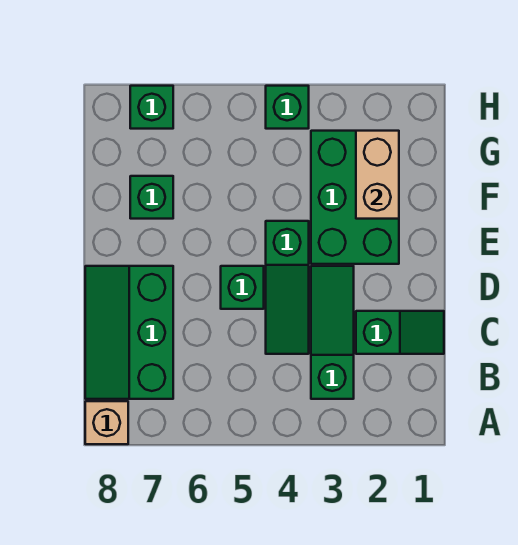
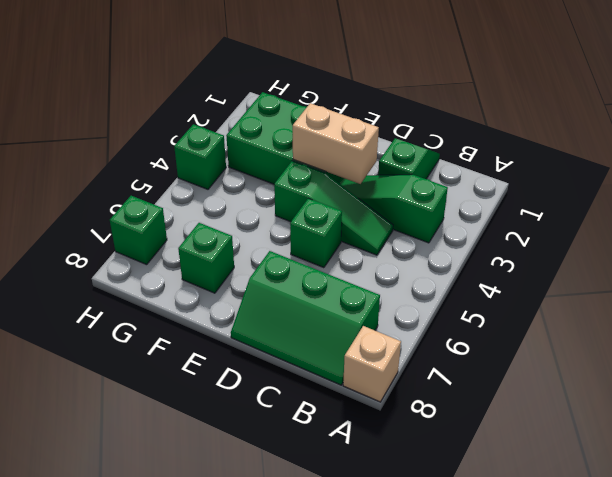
tan brick F2:G2 level 2 -> tan brick D3:E3 level 2

